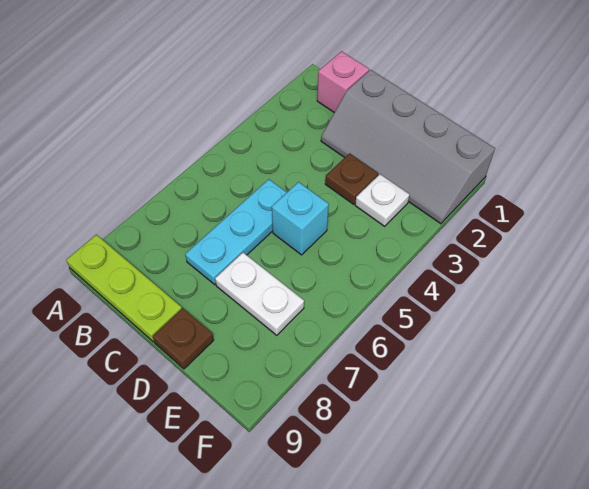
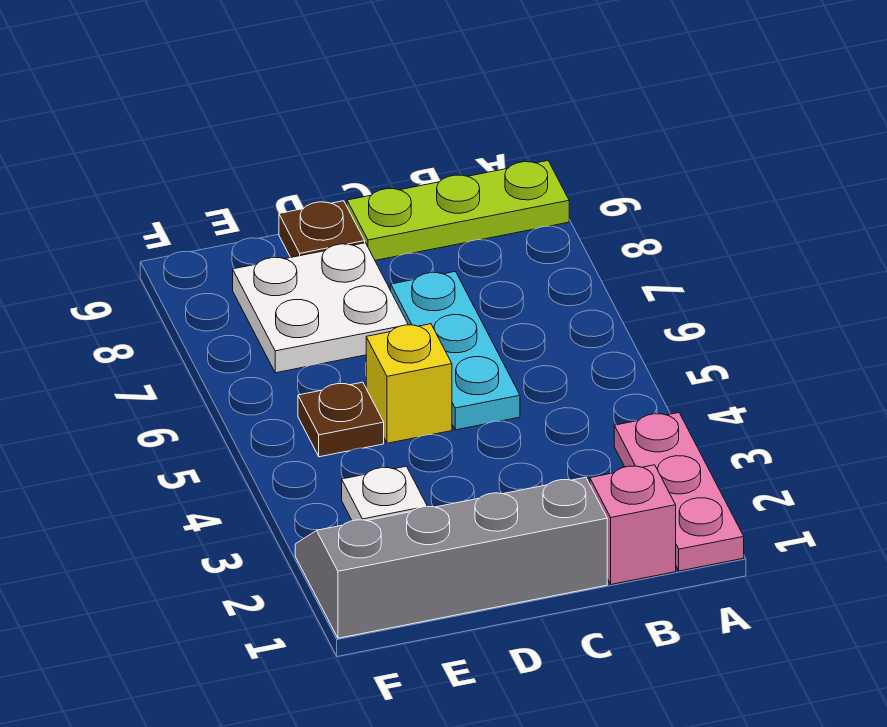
none -> pink plate A1:A3 level 1
brown plate D3 level 1 -> brown plate E5 level 1
cyan brick D5 level 1 -> yellow brick D5 level 1
white plate D7:E7 level 1 -> white plate D7:E8 level 1

